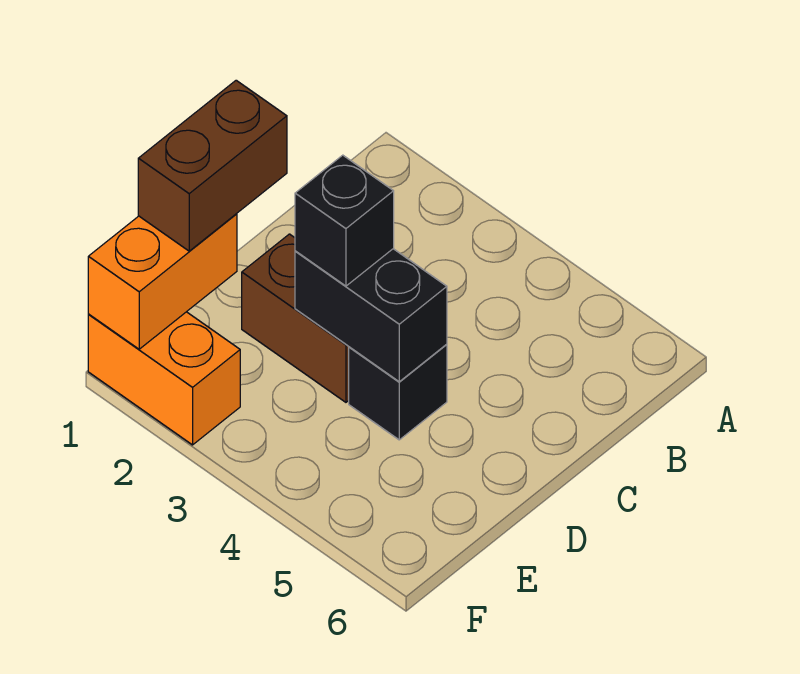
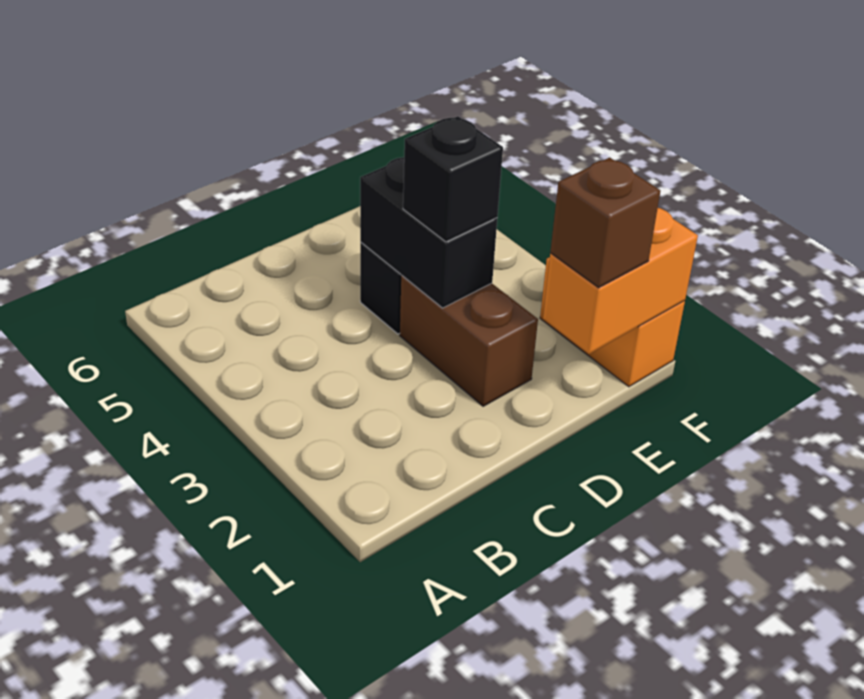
brown brick D1:E1 level 3 -> brown brick E1 level 3

